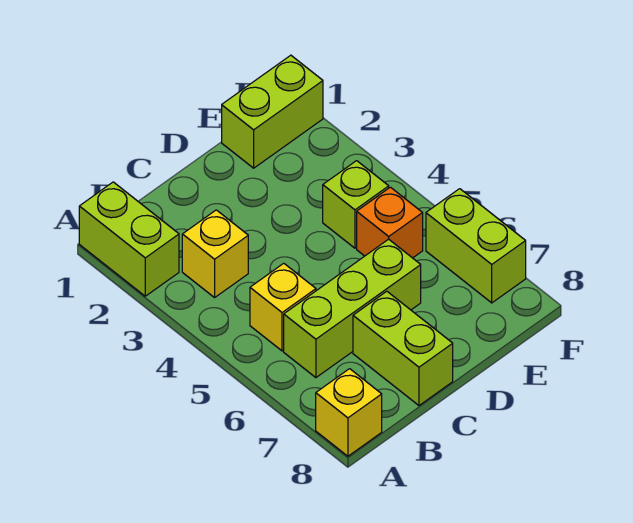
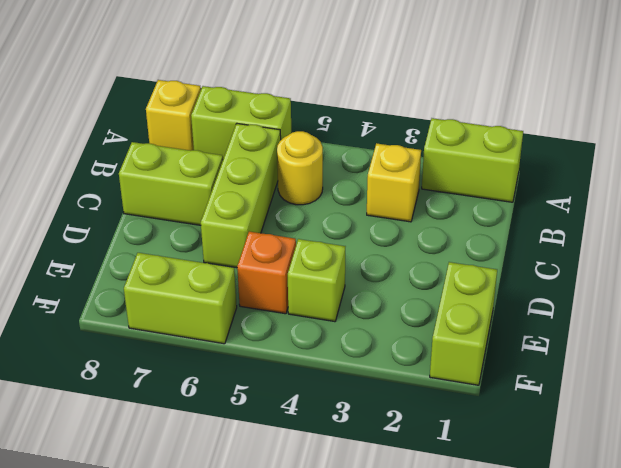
none -> lime brick A6:A7 level 1
yellow brick B5 level 1 -> yellow round brick B5 level 1

